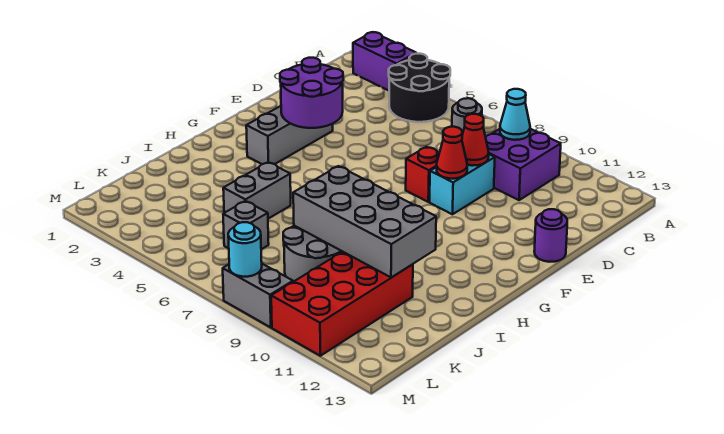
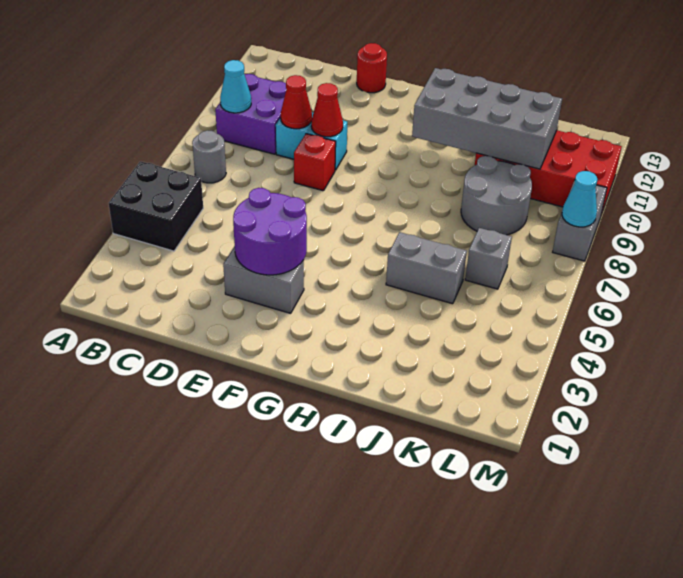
purple brick A2:A3 level 1 -> none
black round brick A4:B5 level 1 -> black brick A4:B5 level 1
grey brick E3:G3 level 1 -> grey brick E3:F3 level 1
purple round brick E13 level 1 -> red round brick E13 level 1
grey brick I8:J11 level 2 -> grey brick H10:K11 level 2
cyan round brick M8 level 2 -> cyan cone M8 level 2

